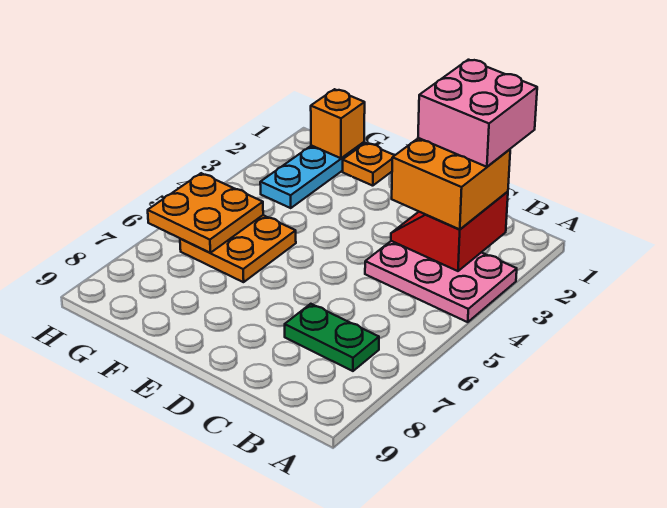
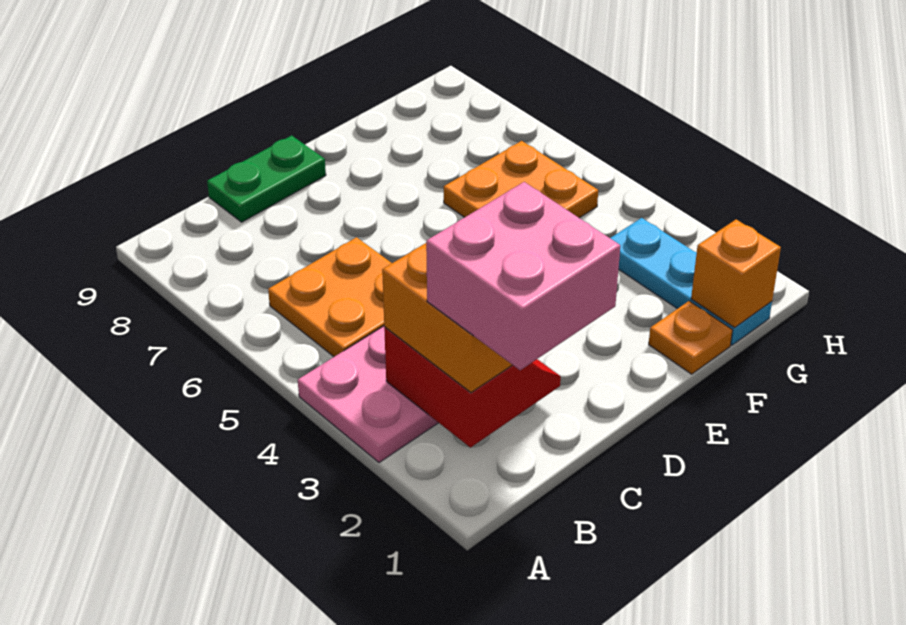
green plate B7:C7 level 1 -> green plate C9:D9 level 1
orange plate G5:H6 level 2 -> orange plate B5:C6 level 1

